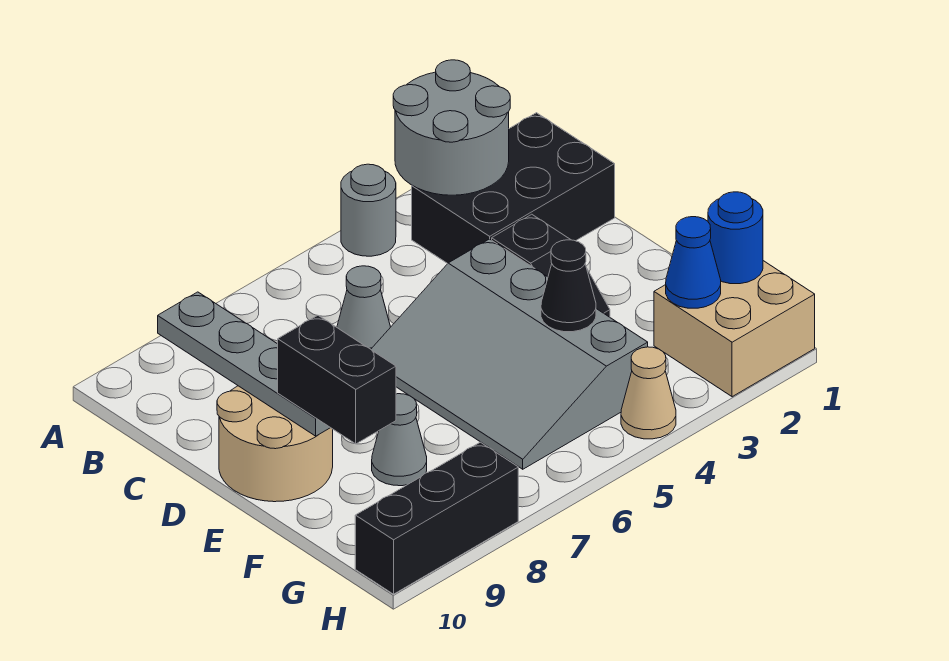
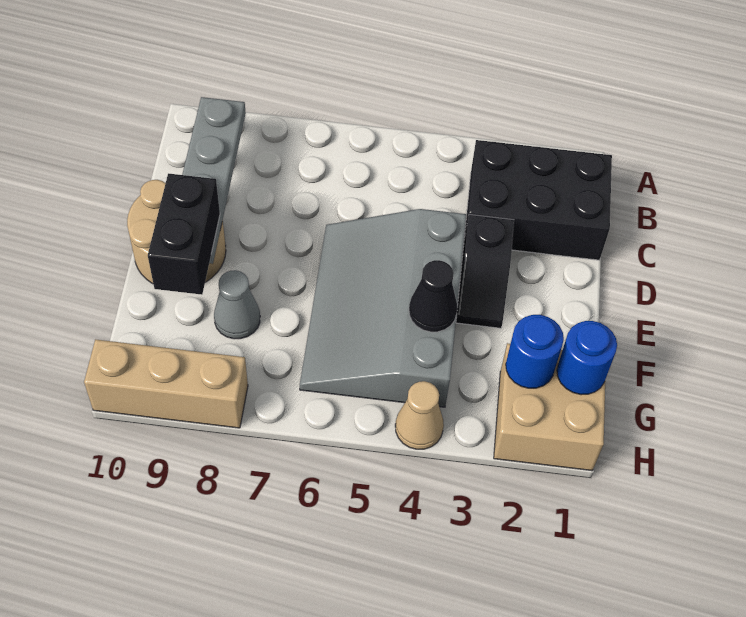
grey round brick A2:B3 level 2 -> none
grey round brick A4 level 1 -> none
grey cone C6 level 1 -> none
blue cone G2 level 2 -> blue round brick G2 level 2
black brick H8:H10 level 1 -> tan brick H8:H10 level 1

